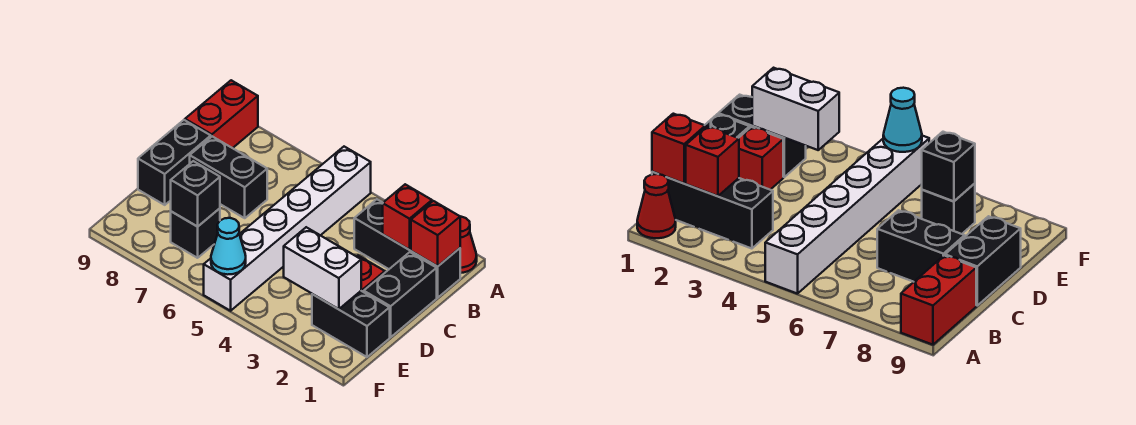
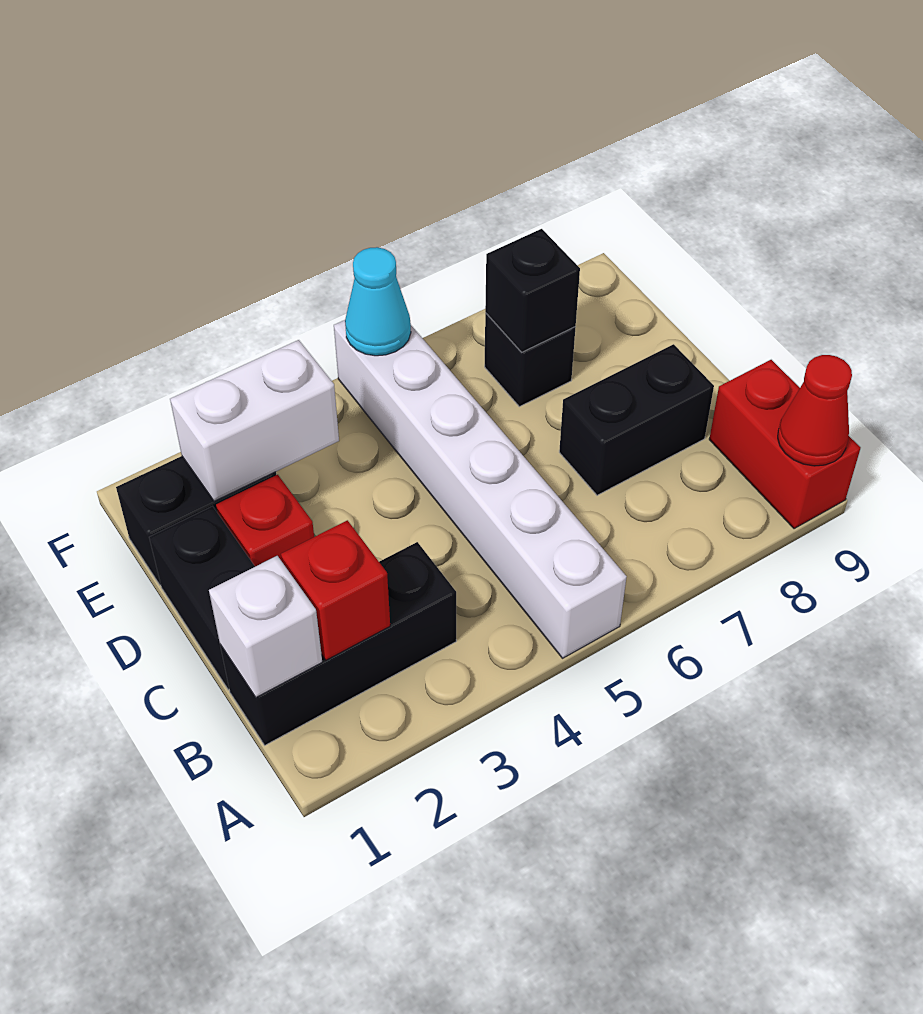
red cone A1 level 1 -> red cone A9 level 2
red brick B1 level 2 -> white brick B1 level 2
black brick C9:D9 level 1 -> none

